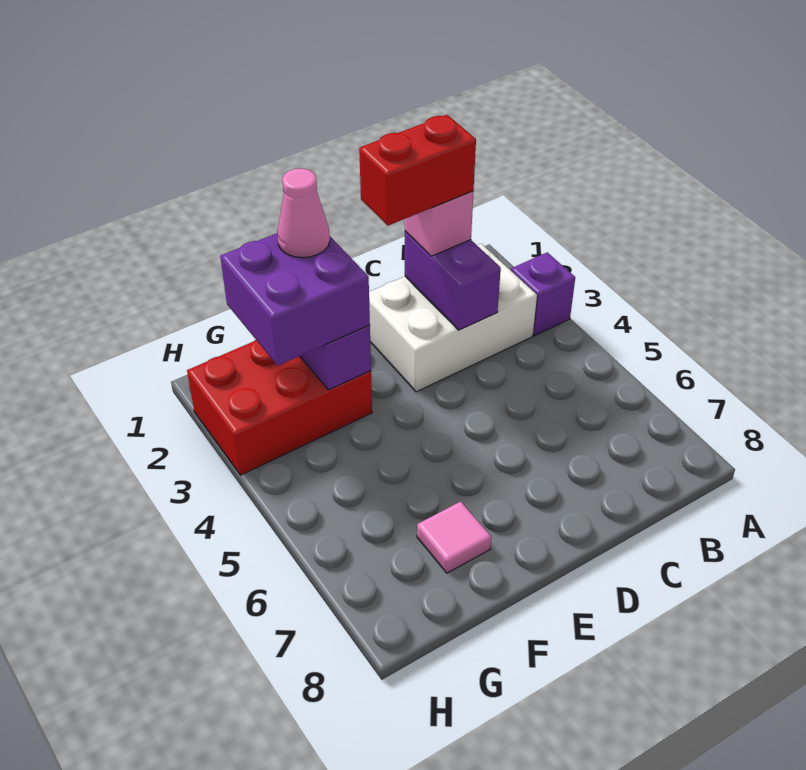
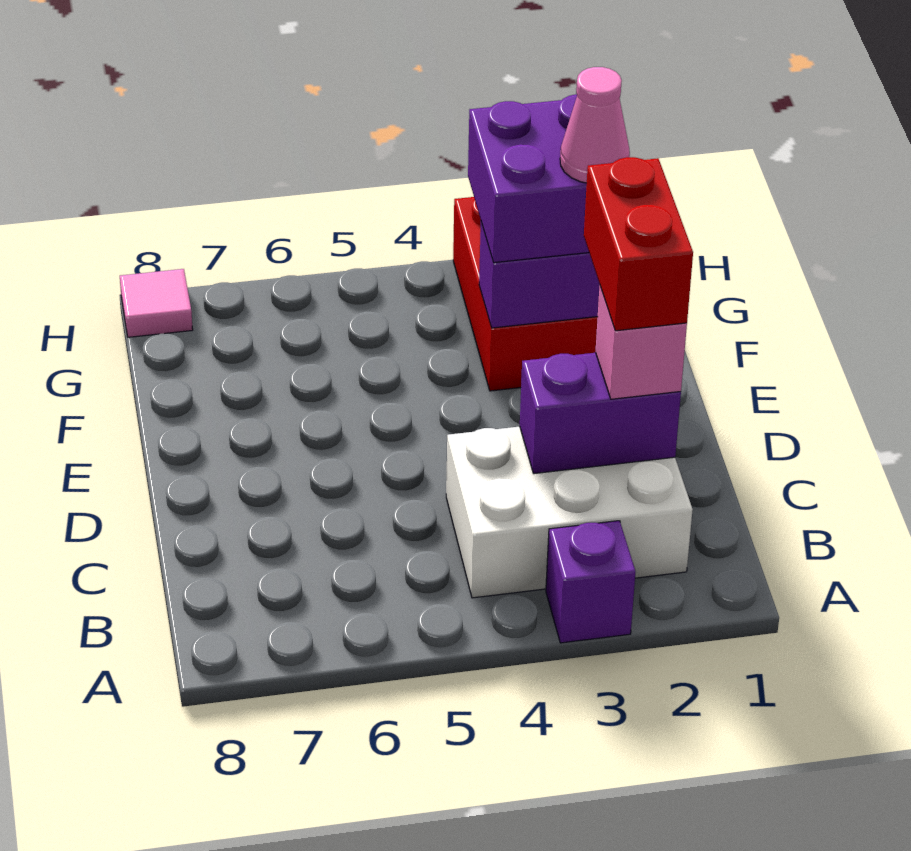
white brick B2:D3 level 1 -> white brick B2:C4 level 1
pink tile F7 level 1 -> pink tile H8 level 1

